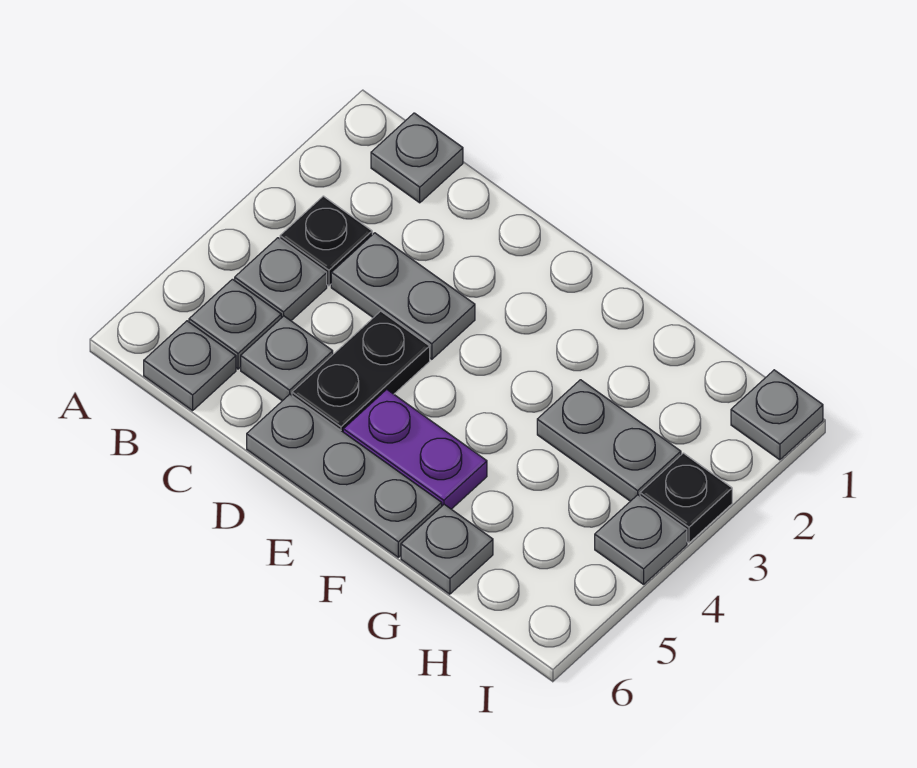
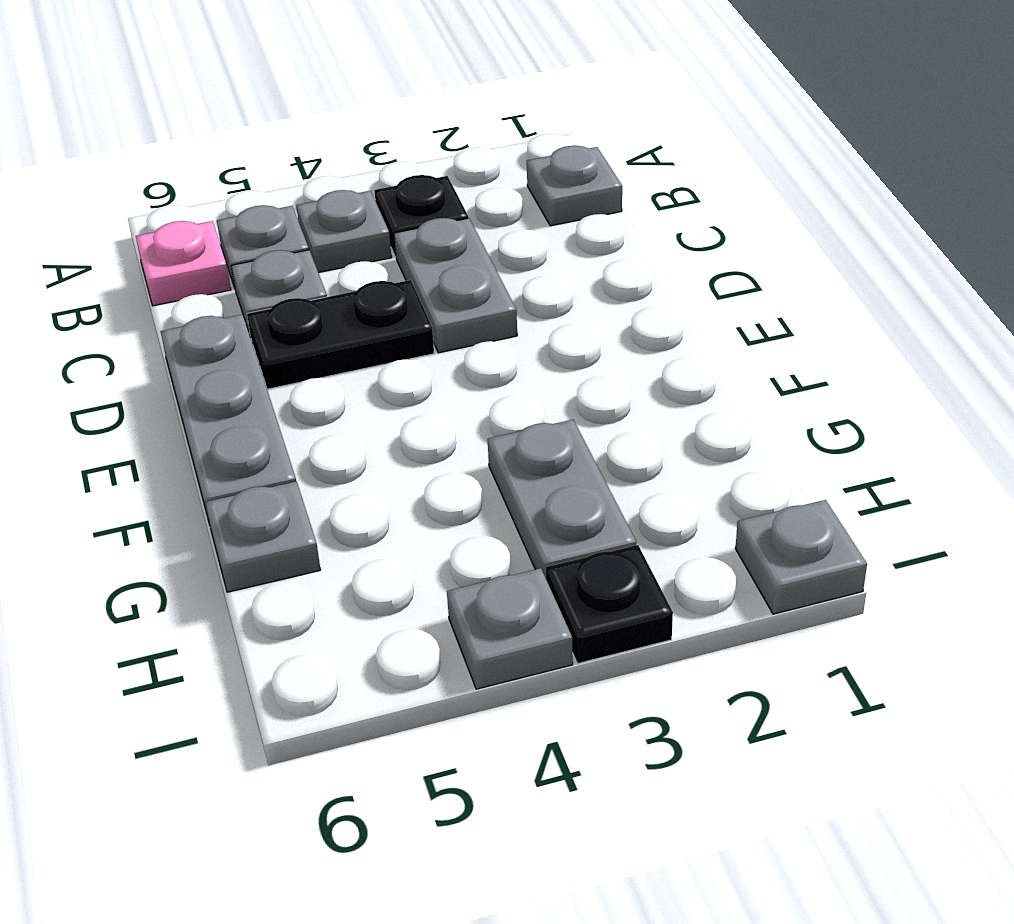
grey plate B6 level 1 -> pink plate B6 level 1
purple plate E5:F5 level 1 -> none

